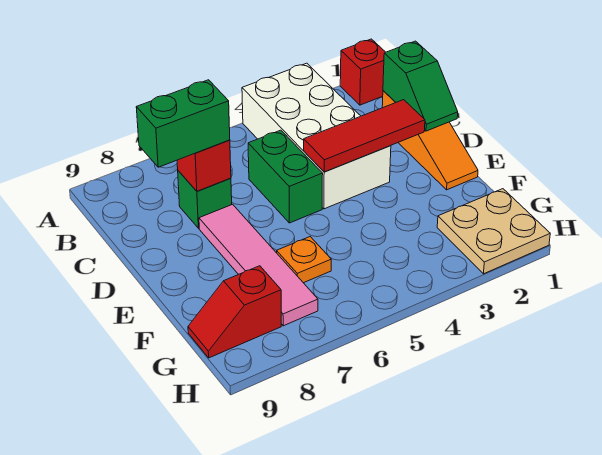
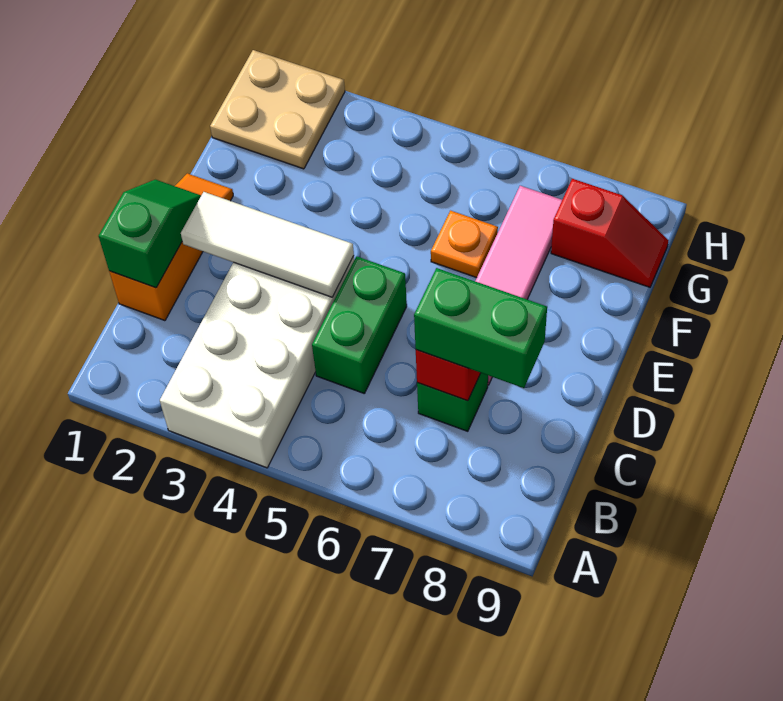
red brick A1 level 1 -> none
red tile D2:D4 level 2 -> white tile D2:D4 level 2

